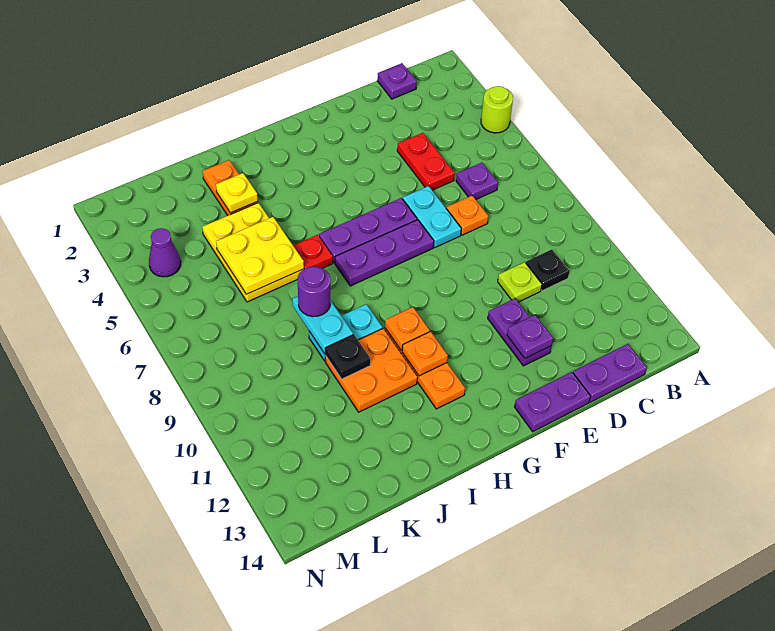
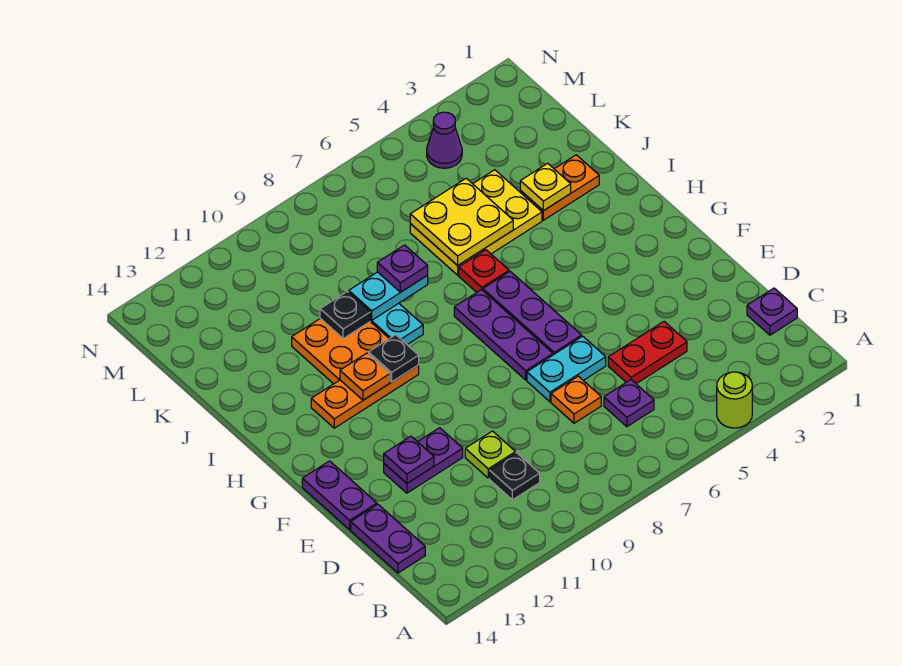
orange plate H10 level 2 -> black plate H10 level 2
purple round brick J8 level 3 -> purple plate J8 level 3

